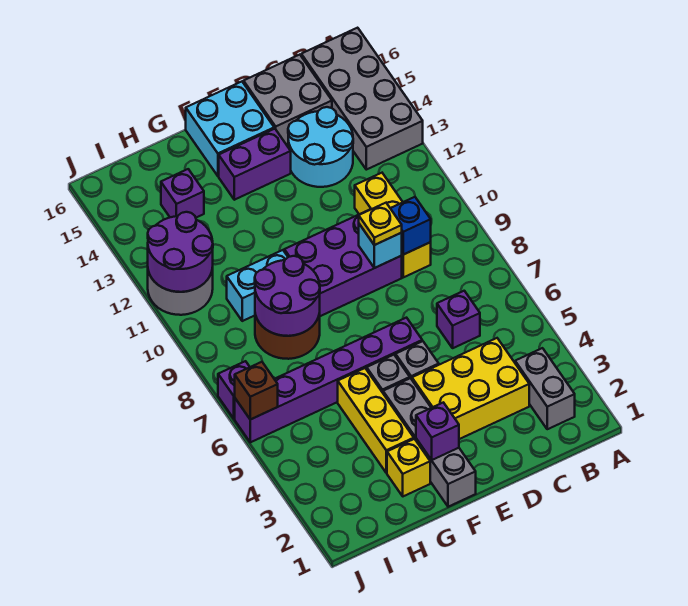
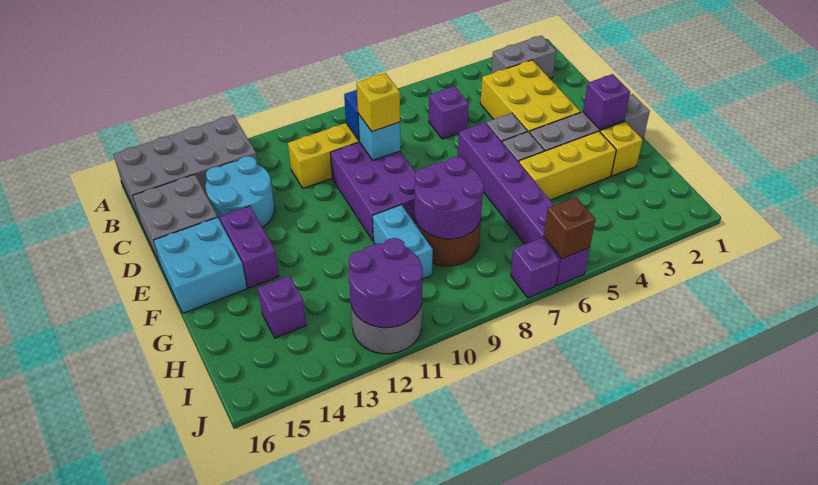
yellow plate D9 level 3 -> yellow brick D9 level 3

